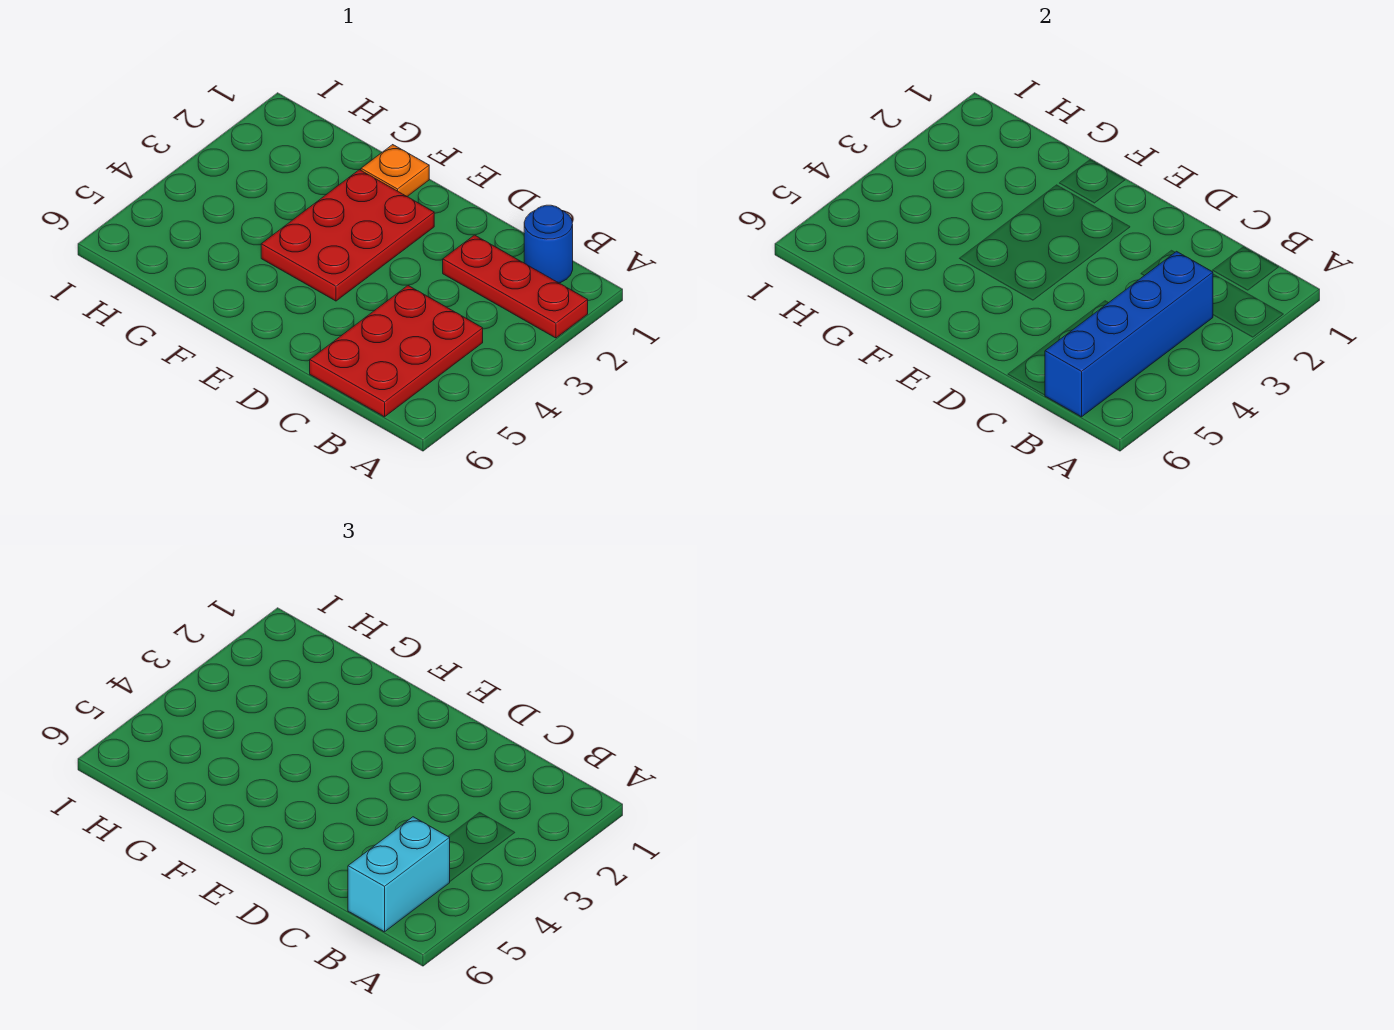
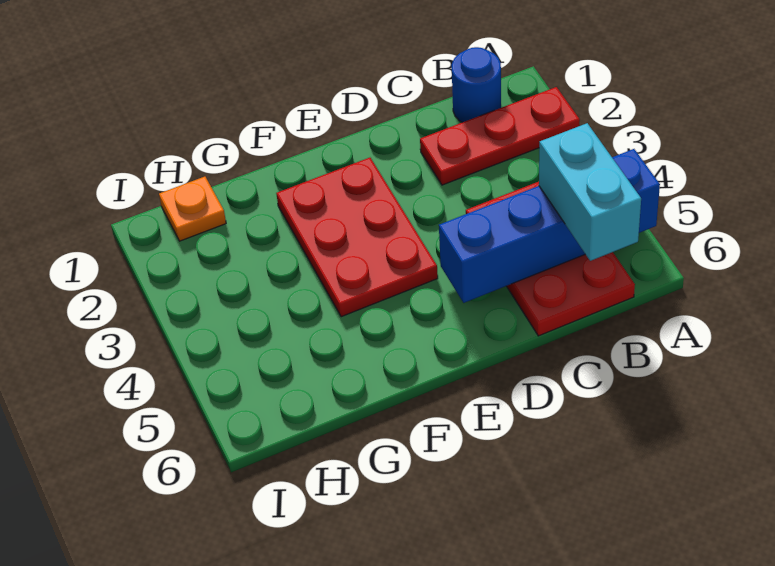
blue brick B3:B6 level 2 -> blue brick A5:D5 level 2
orange plate F1 level 1 -> orange plate H1 level 1

